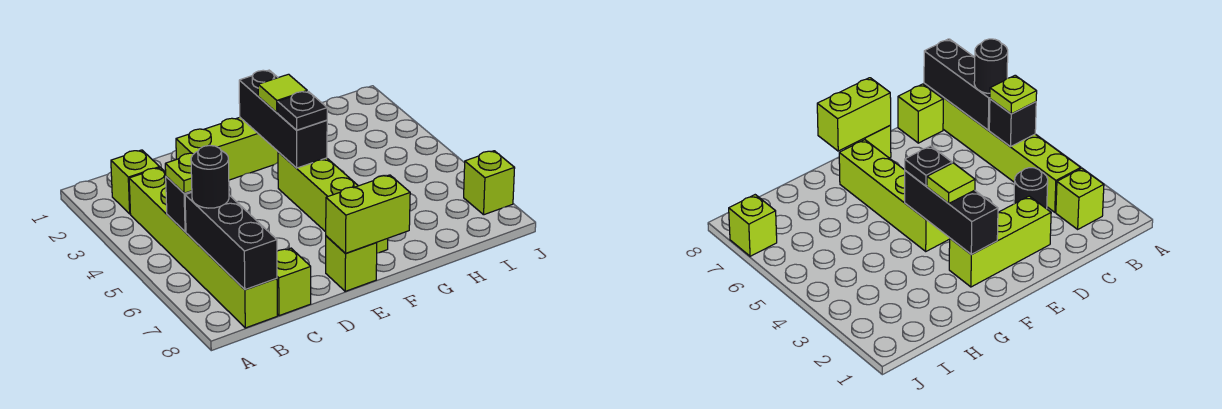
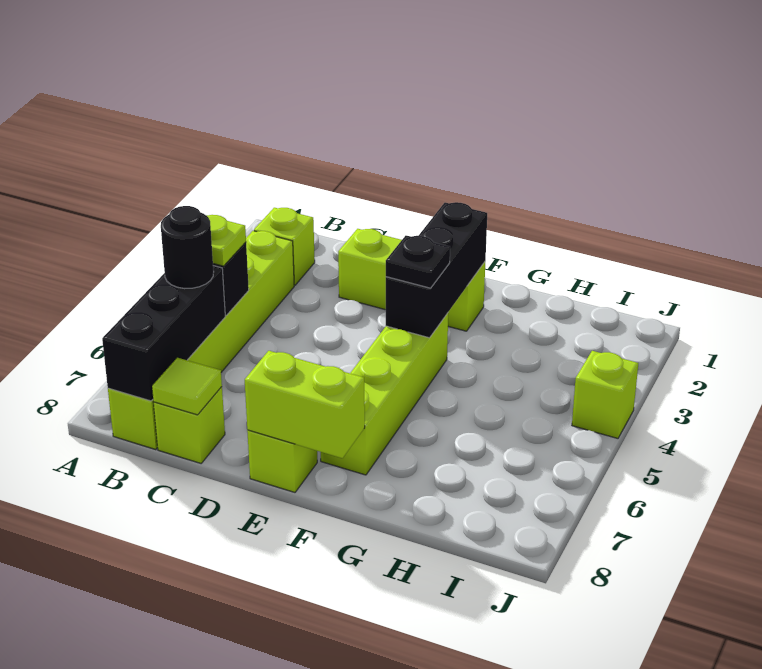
black round brick C3 level 1 -> none
lime tile F3 level 3 -> lime tile C8 level 2
lime brick J7 level 1 -> lime brick J4 level 1

